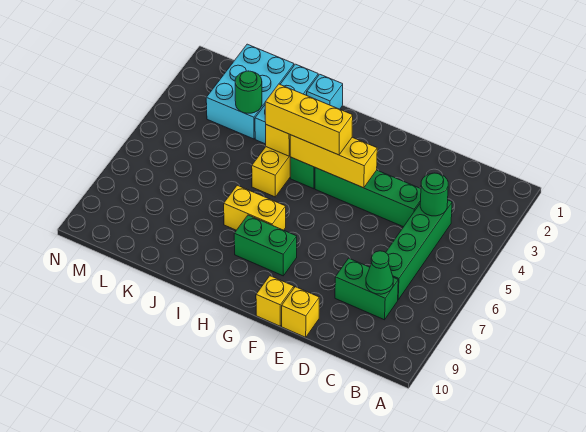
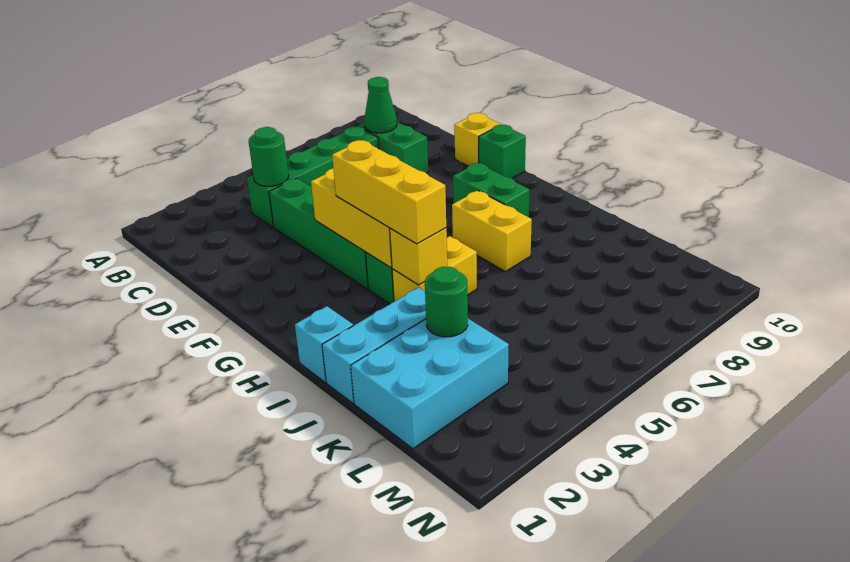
yellow brick F10 level 1 -> green brick F10 level 1

